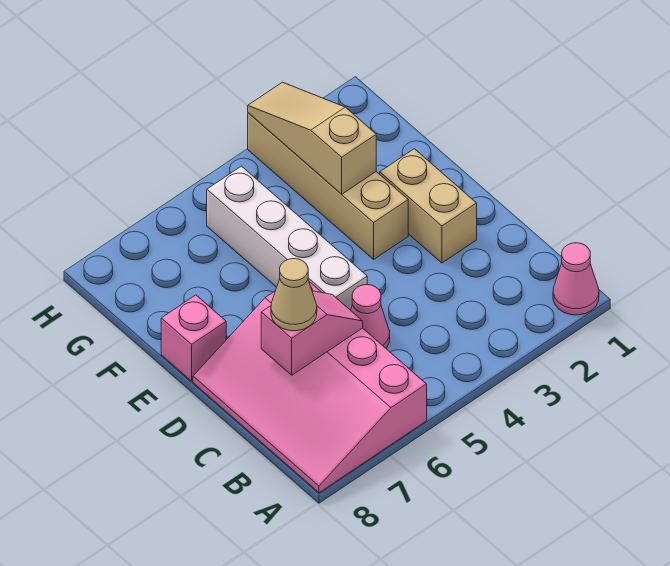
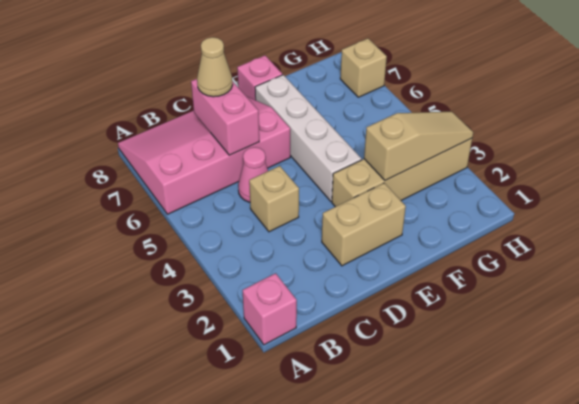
pink cone A1 level 1 -> pink brick A1 level 1
none -> tan brick C4 level 1
pink slope C6:C7 level 2 top 7 -> pink brick C6:C7 level 2
white brick D5:G5 level 1 -> white brick E4:E7 level 1
none -> tan brick H7 level 1

